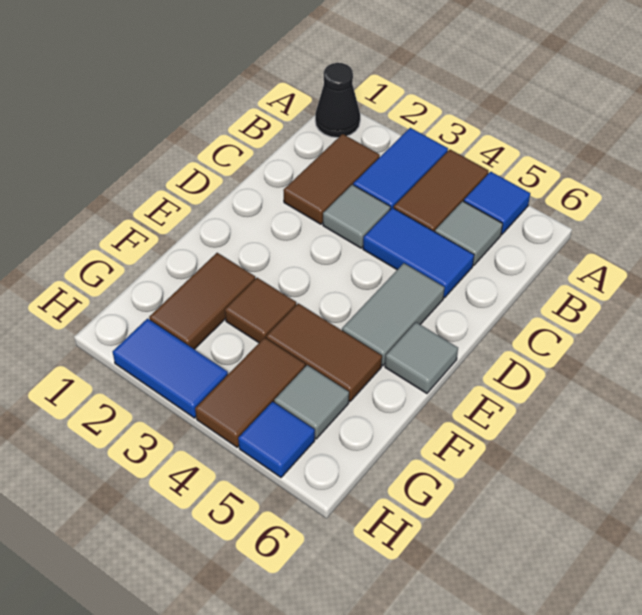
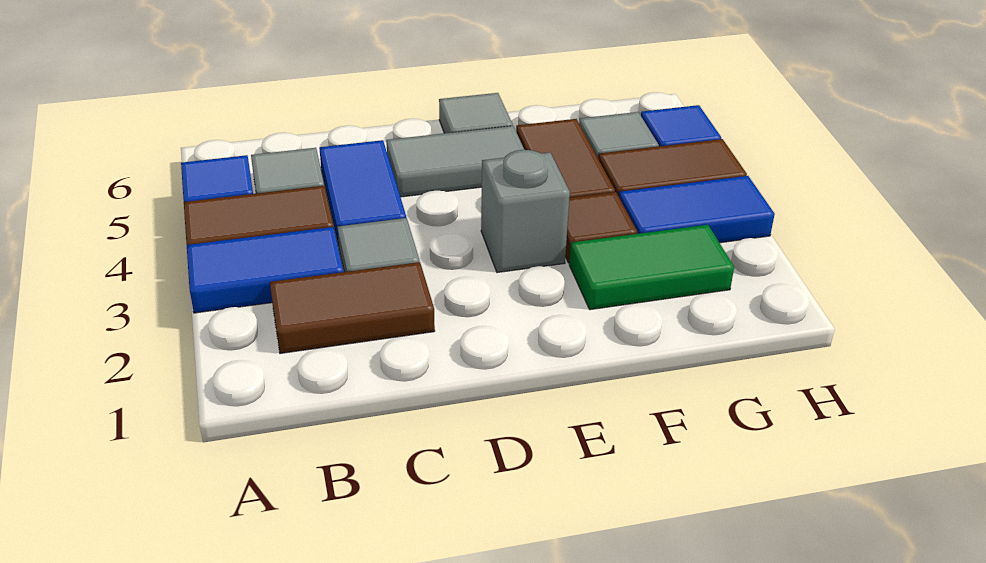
black cone A1 level 1 -> none
none -> grey brick E3 level 1
brown tile F2:G2 level 1 -> green tile F2:G2 level 1
blue tile H2:H3 level 1 -> blue tile G3:H3 level 1

